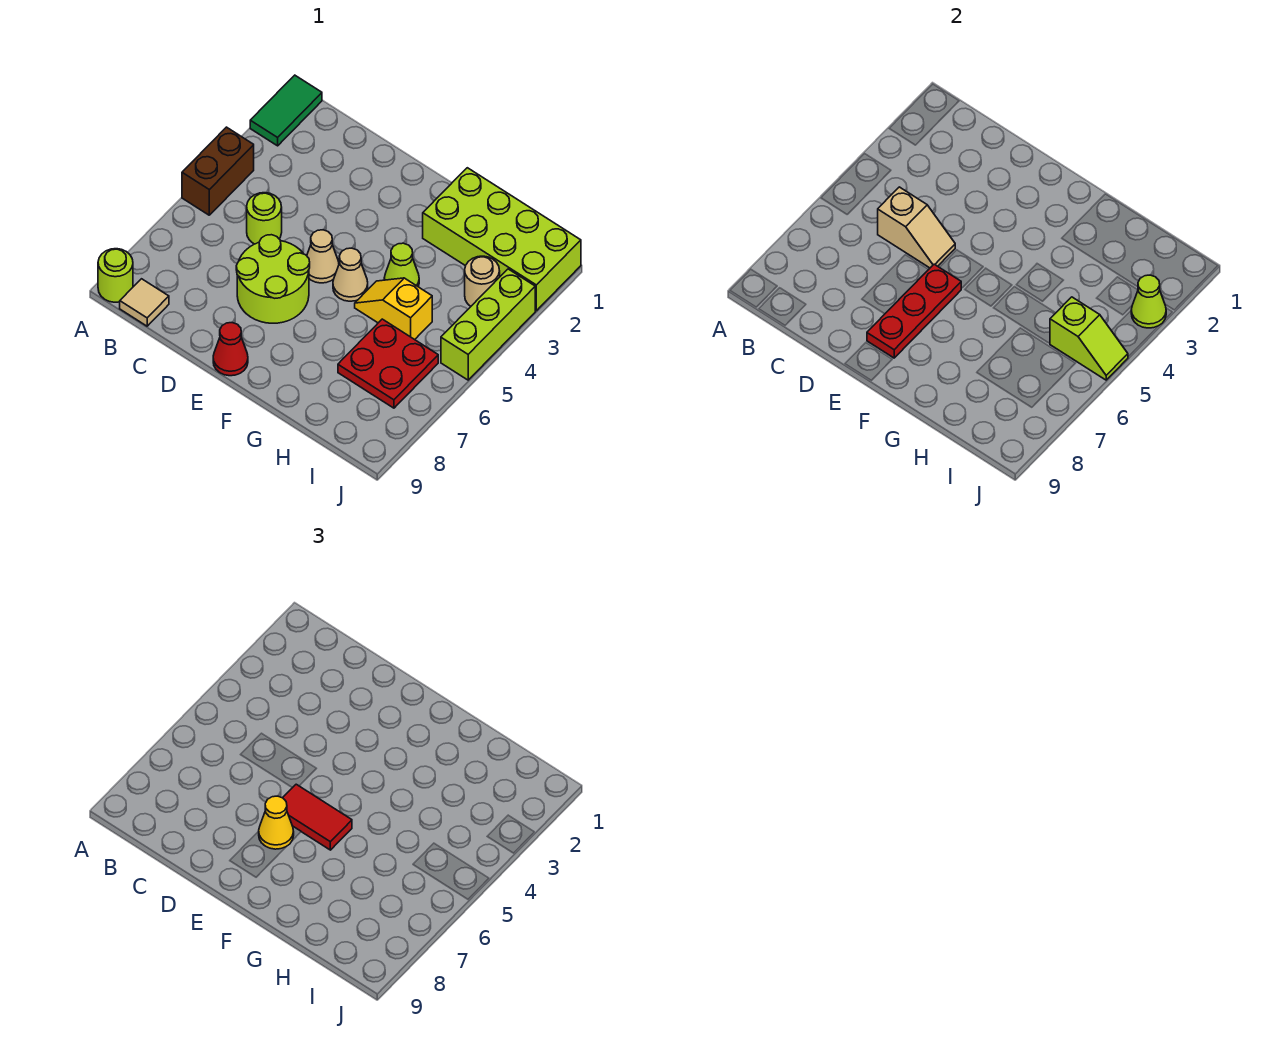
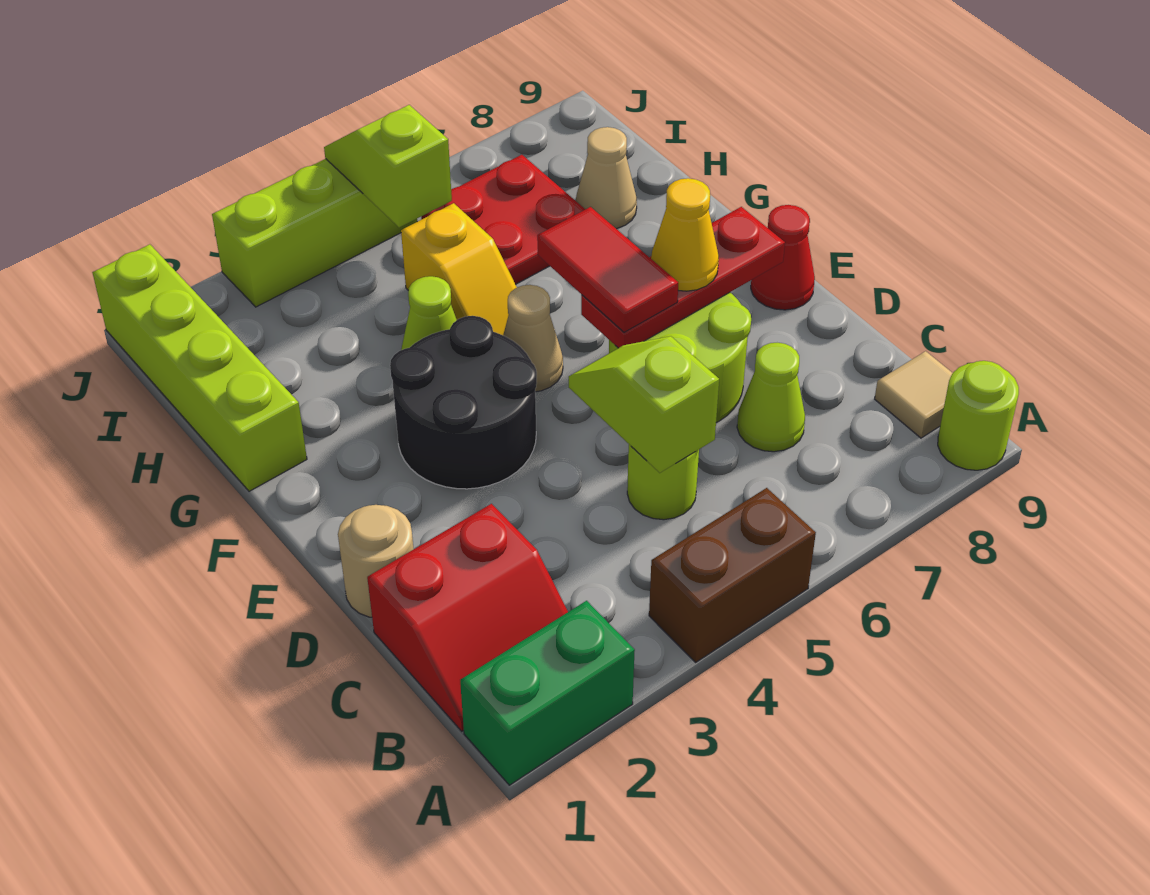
green tile A1:A2 level 1 -> green brick A1:A2 level 1
none -> red slope B1:C2 level 1 top C
tan slope C5:D5 level 2 top C -> lime slope C5:D5 level 2 top C
none -> black round brick E3:F4 level 1
tan cone E5 level 1 -> tan cone H8 level 1
lime brick G1:J2 level 1 -> lime brick G1:J1 level 1
tan round brick I3 level 1 -> tan round brick D1 level 1
lime cone J3 level 2 -> lime cone C7 level 1

